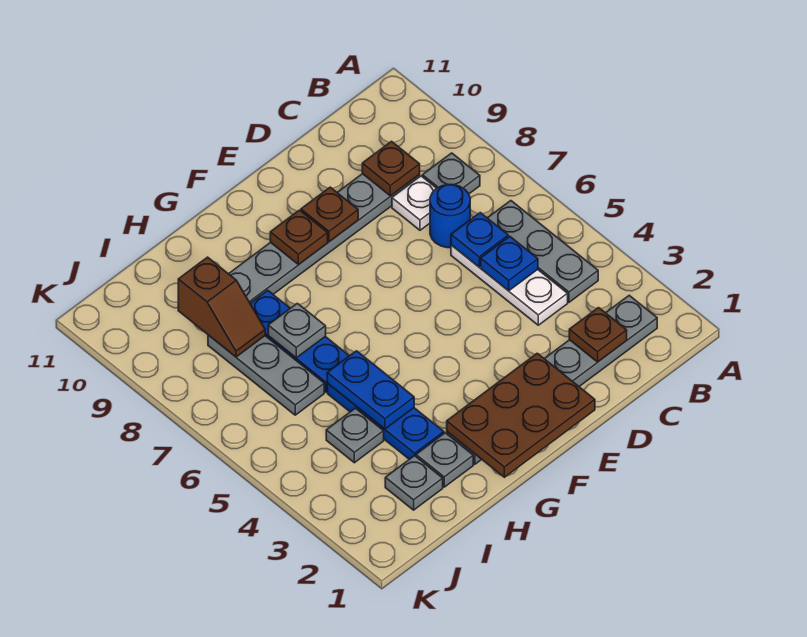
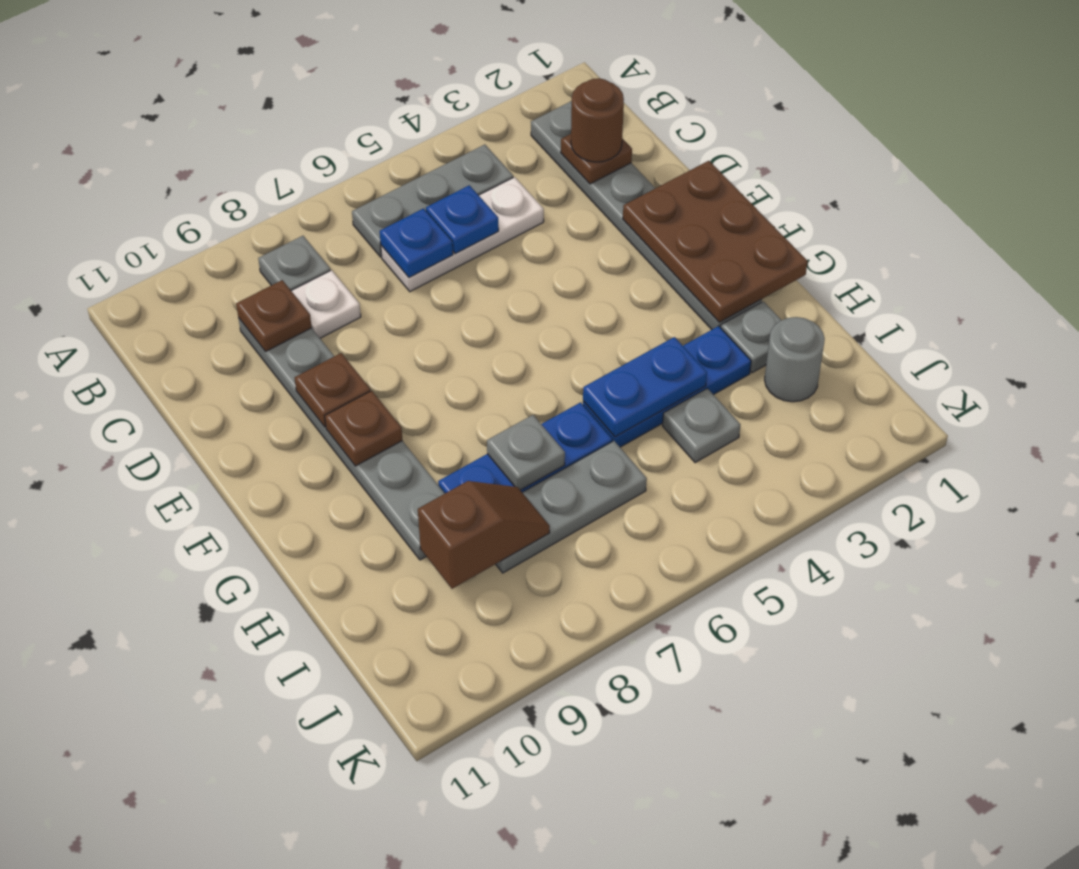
none -> brown round brick C2 level 3
blue round brick C7 level 1 -> none
grey plate I2 level 1 -> grey round brick I2 level 1

